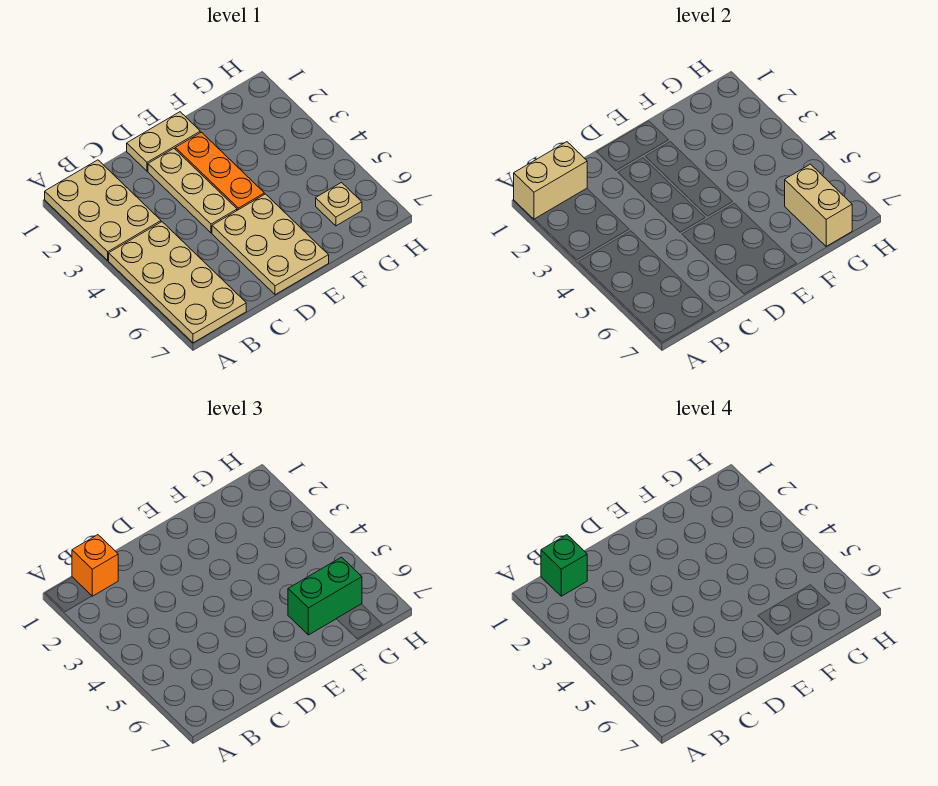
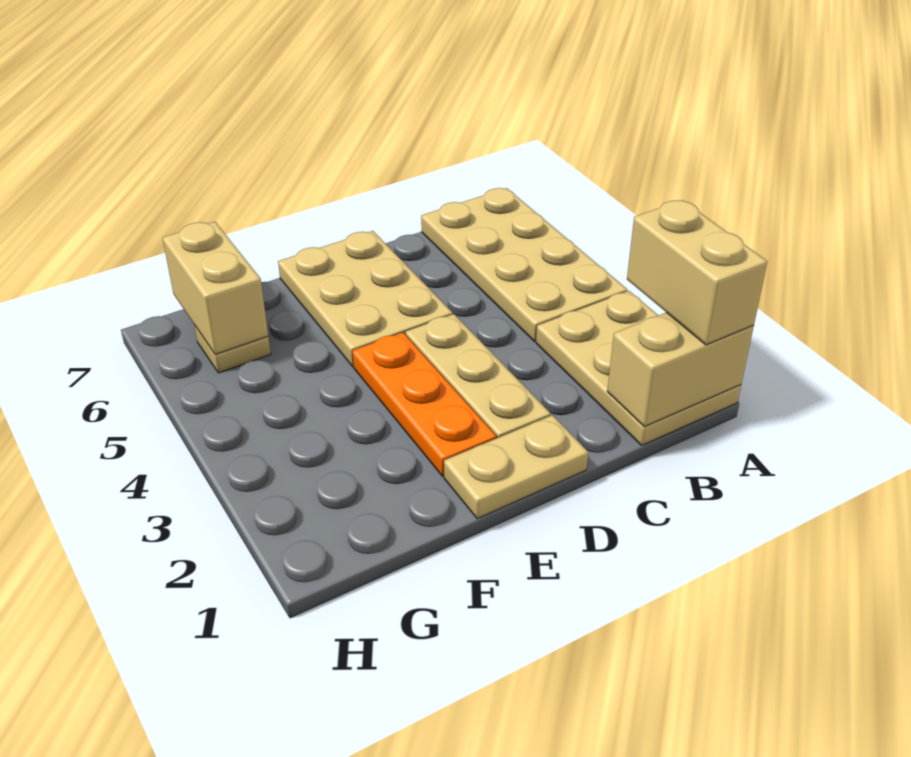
none -> tan brick A1:A2 level 3
orange brick B1 level 3 -> none
green brick B1 level 4 -> none
green brick F6:G6 level 3 -> none

